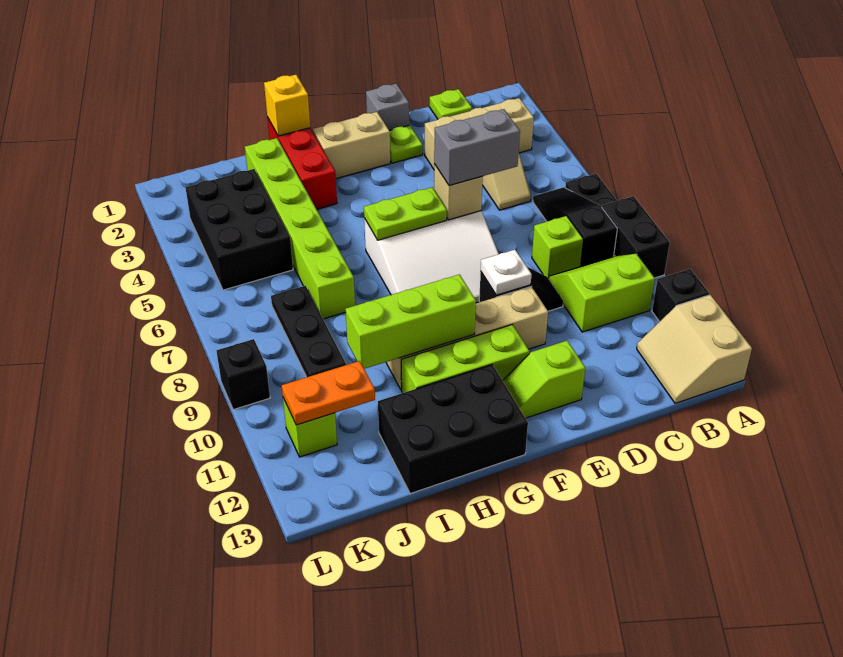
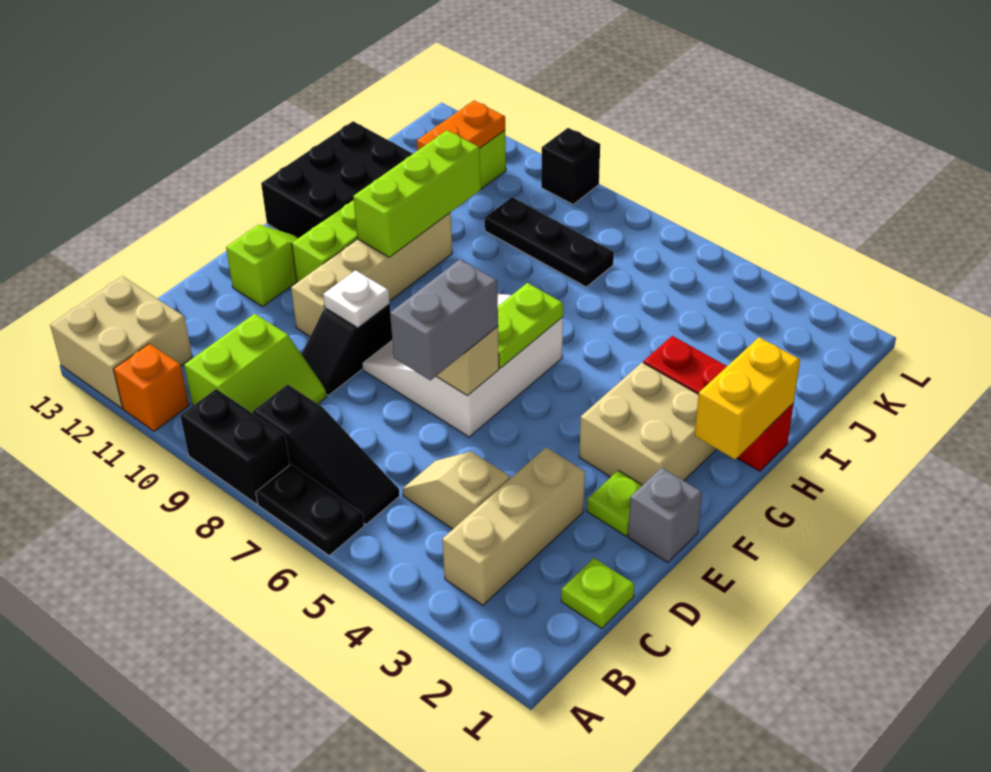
black brick A11 level 1 -> orange brick A11 level 1
tan slope A12:B13 level 1 top A -> tan brick A12:B13 level 1
lime brick C8 level 1 -> none
tan brick F2:G2 level 1 -> tan brick F2:G3 level 1
yellow brick H1 level 2 -> yellow brick G1:H1 level 2
lime brick I2:I7 level 1 -> none
black brick J3:K5 level 1 -> none

